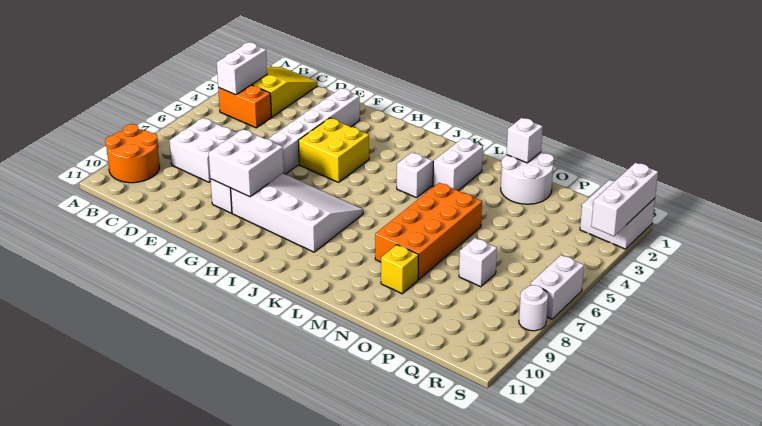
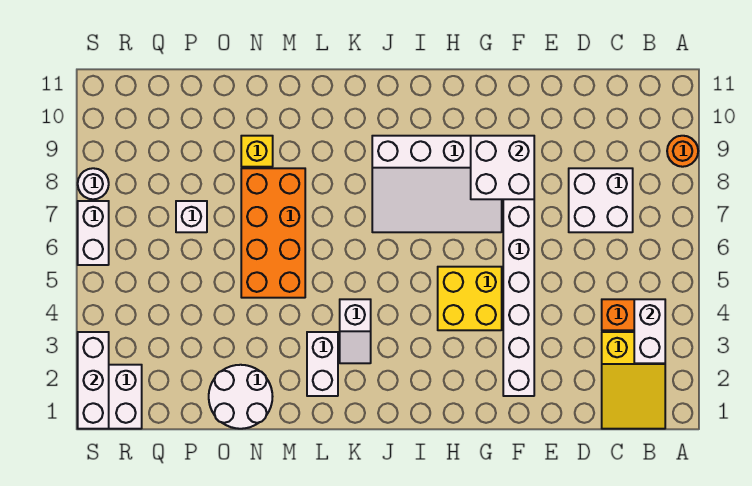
orange round brick A9:B10 level 1 -> orange round brick A9 level 1
white brick N1 level 2 -> none

